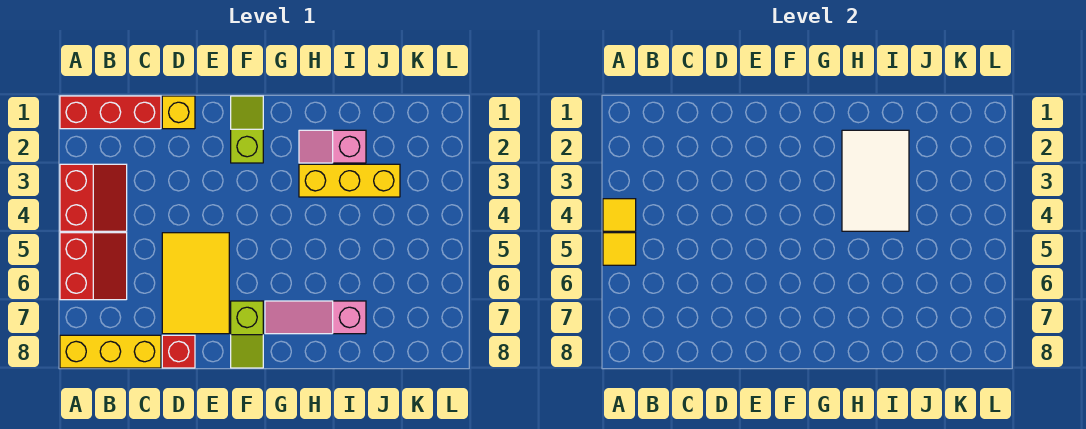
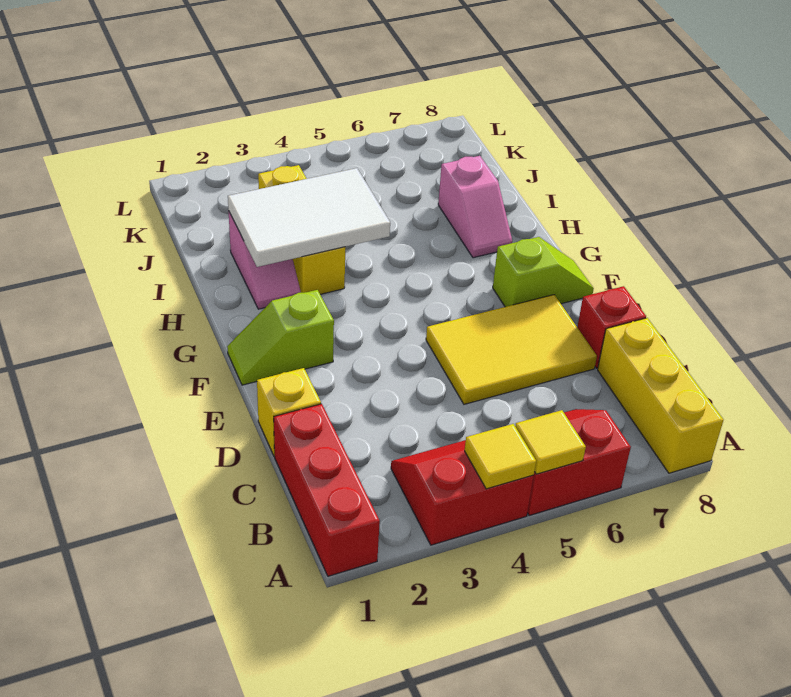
pink slope G7:I7 level 1 top I -> pink slope H7:I7 level 1 top I

